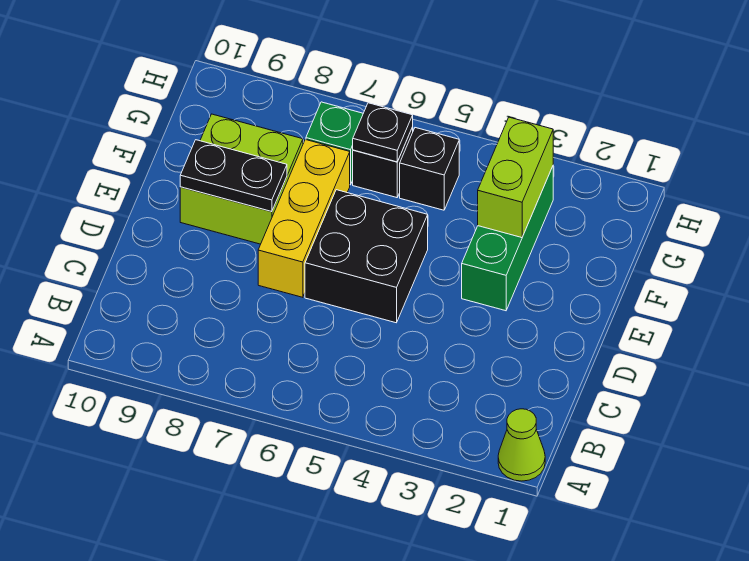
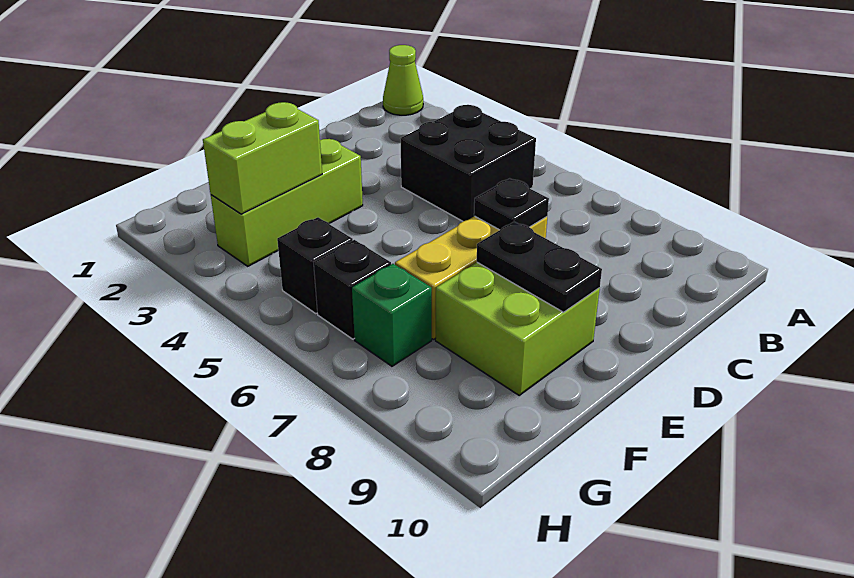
black brick D5:E6 level 1 -> black brick B4:C5 level 1
green brick E3:G3 level 1 -> lime brick E3:G3 level 1
black plate G6 level 2 -> black plate D7 level 2

